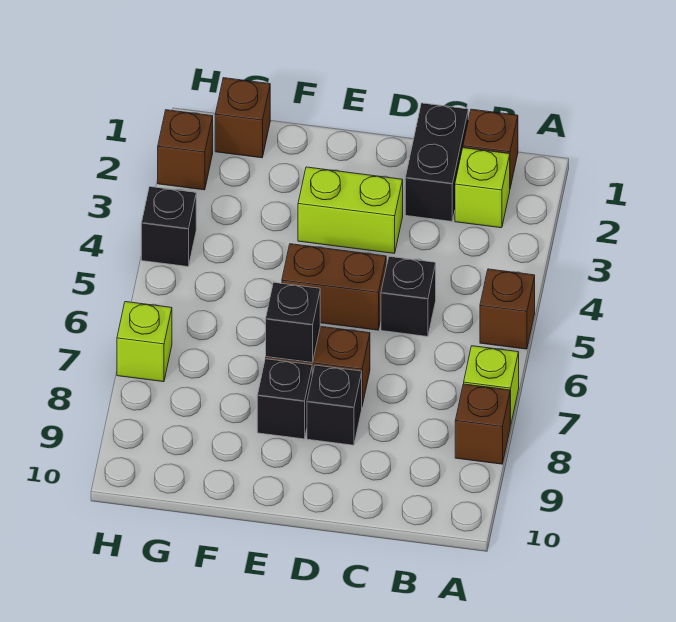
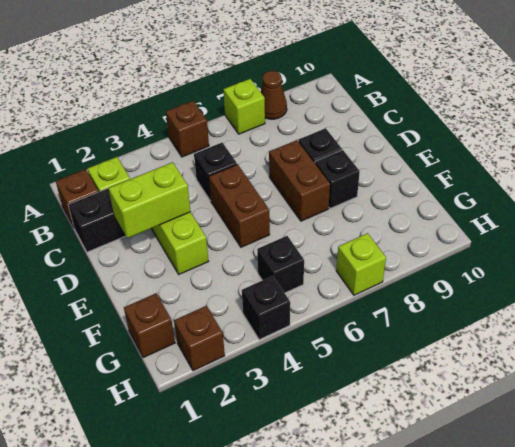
brown brick A8 level 1 -> brown cone A8 level 1
none -> lime brick D2:D3 level 2
black brick E7 level 2 -> black brick G5 level 1

